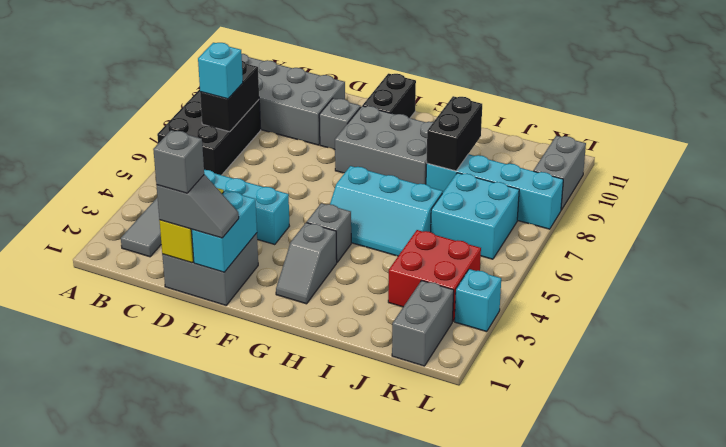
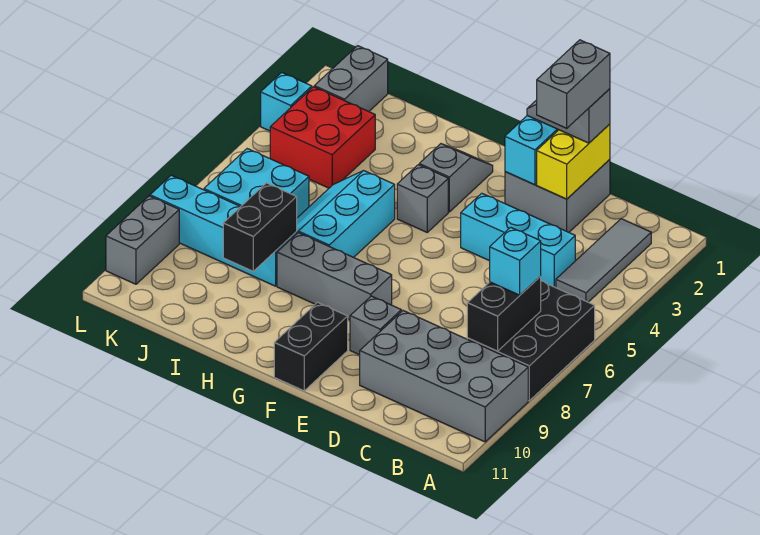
grey brick D1 level 4 -> grey brick D1:D2 level 4
grey brick F8:H9 level 1 -> grey brick F8:H8 level 1
cyan slope G5:I6 level 1 top 6 -> cyan slope H5:I7 level 1 top H

